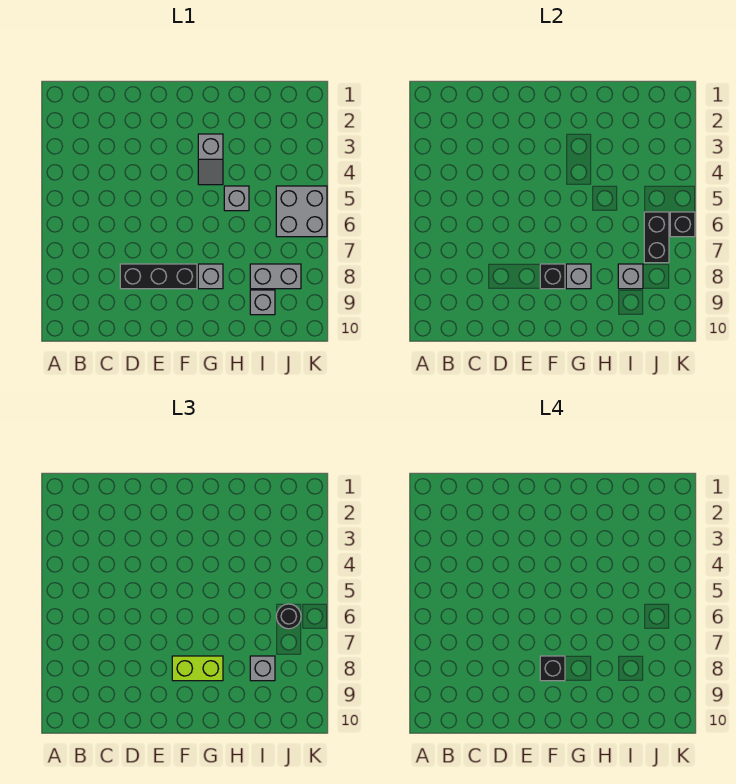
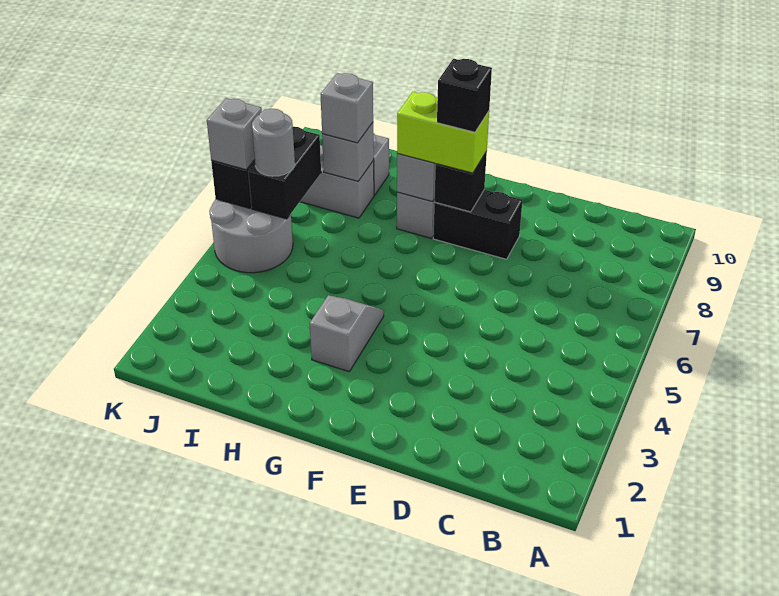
black brick D8:F8 level 1 -> black brick E8:F8 level 1
grey brick H5 level 1 -> grey brick K6 level 3
grey brick J5:K6 level 1 -> grey round brick J5:K6 level 1
black round brick J6 level 3 -> grey round brick J6 level 3

